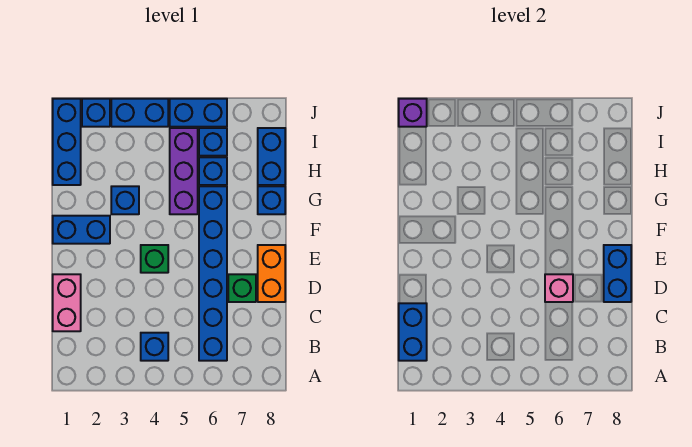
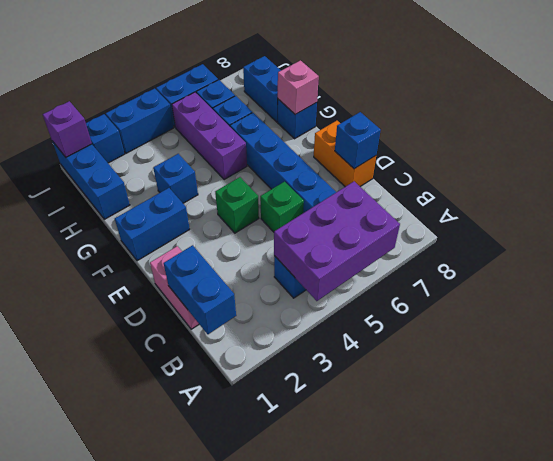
none -> purple brick A4:B6 level 2
pink brick D6 level 2 -> pink brick G8 level 2
green brick D7 level 1 -> green brick D5 level 1
blue brick D8:E8 level 2 -> blue brick D8 level 2

